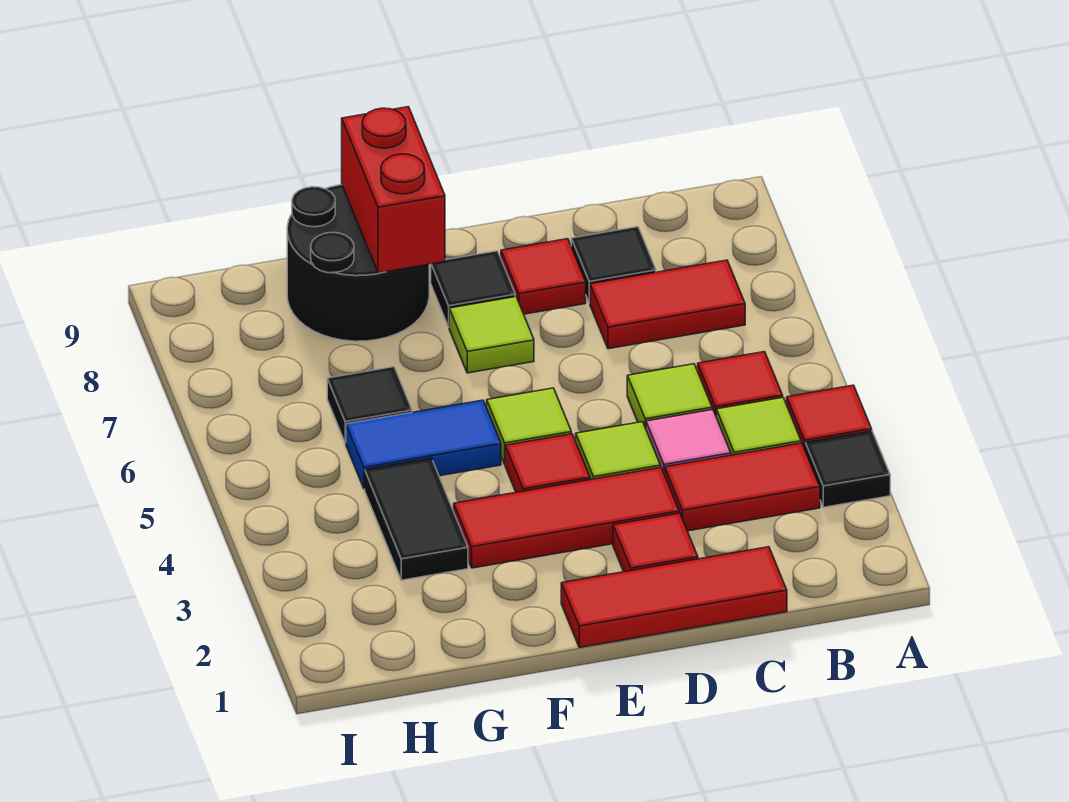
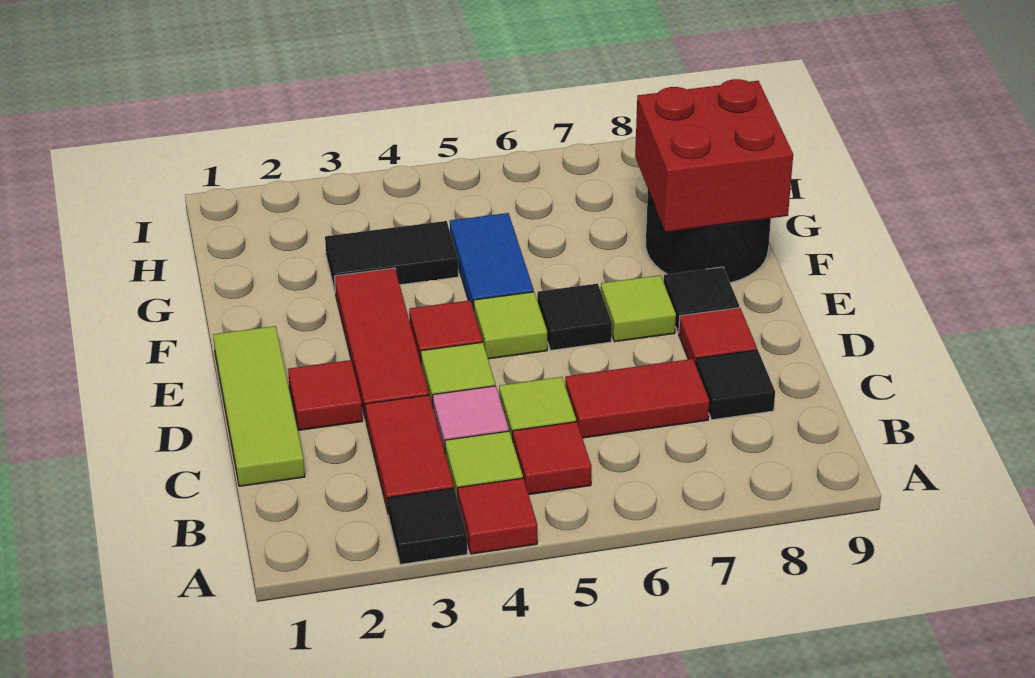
red tile B7:C7 level 1 -> red tile C6:C7 level 1
red tile C1:E1 level 1 -> lime tile C1:E1 level 1
red brick F8:F9 level 2 -> red brick F8:G9 level 2
black tile G6 level 1 -> black tile E6 level 1

